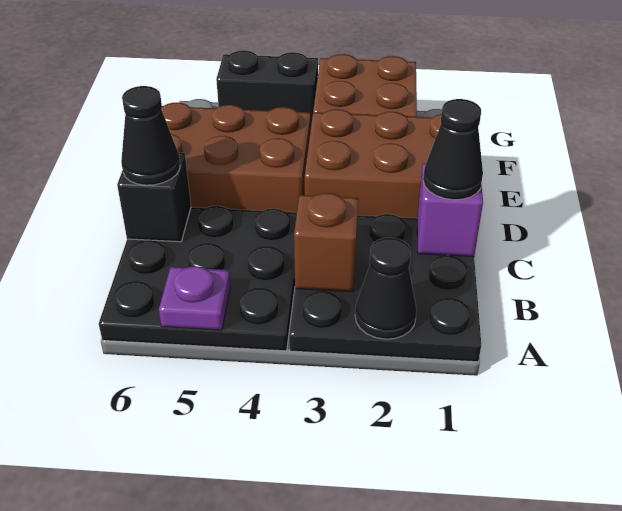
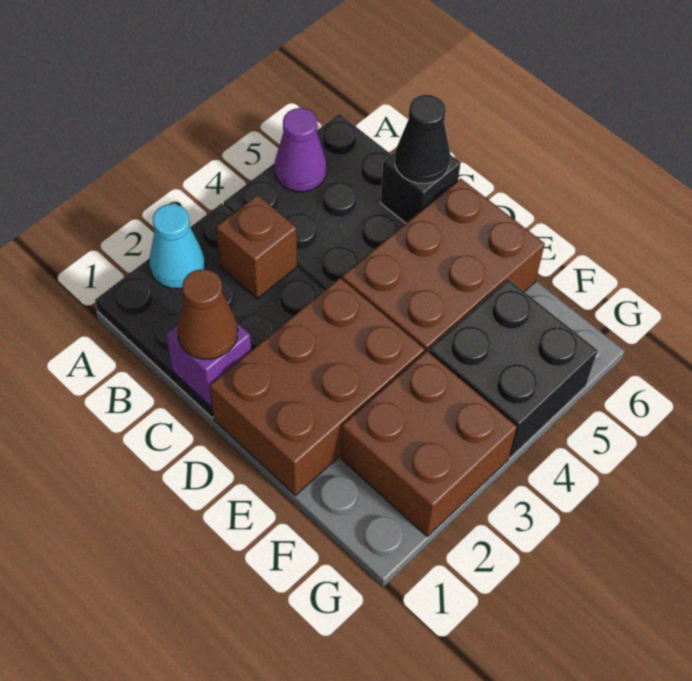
black cone A2 level 2 -> cyan cone A2 level 2
purple plate A5 level 2 -> purple cone A5 level 2
black cone C1 level 3 -> brown cone C1 level 3
black brick G4:G5 level 1 -> black brick F4:G5 level 1

